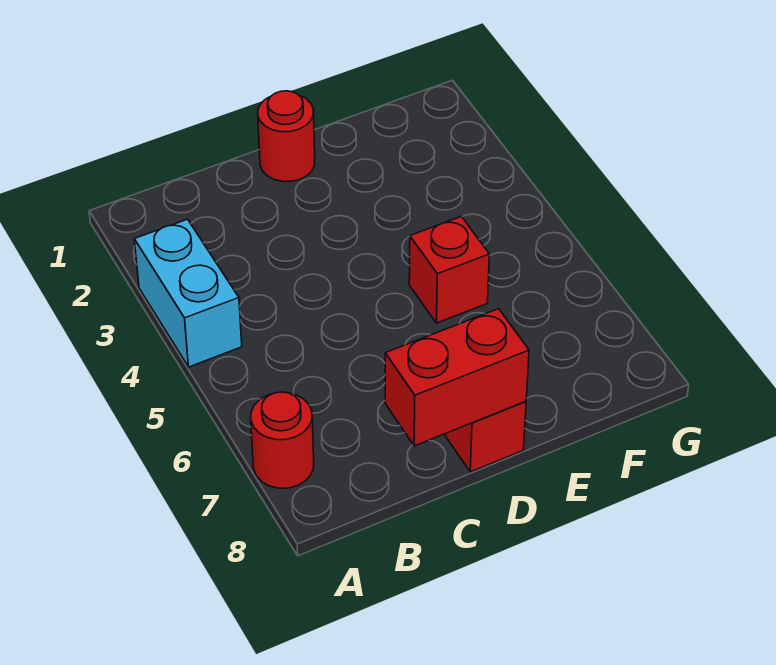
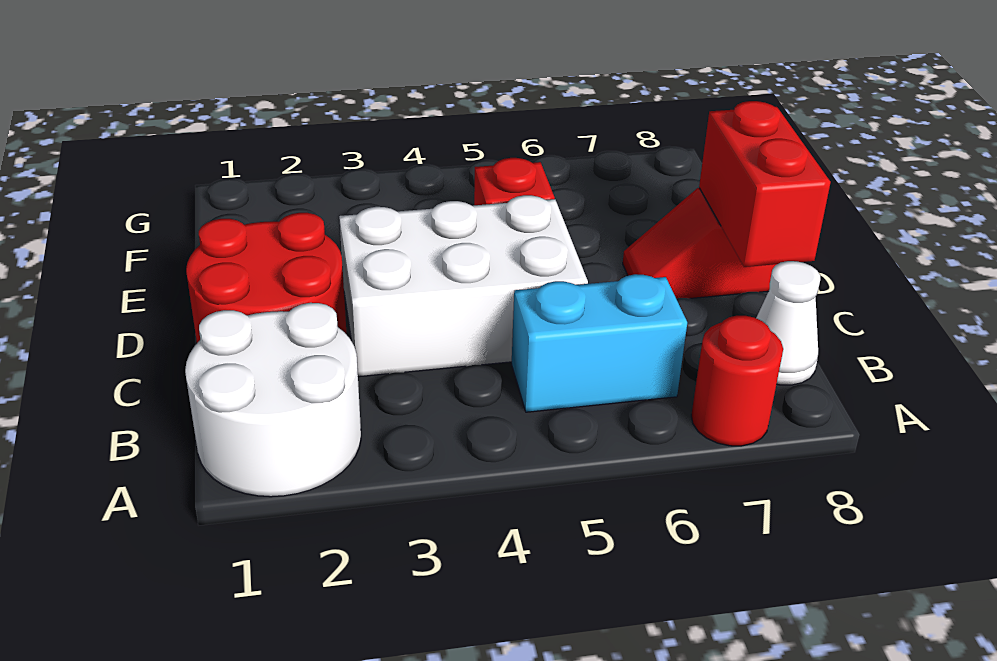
none -> white round brick A1:B2 level 1
cyan brick A3:A4 level 1 -> cyan brick B5:B6 level 1
none -> white cone B8 level 1
none -> white brick C3:D5 level 1
red round brick D1 level 1 -> red round brick C1:D2 level 1

